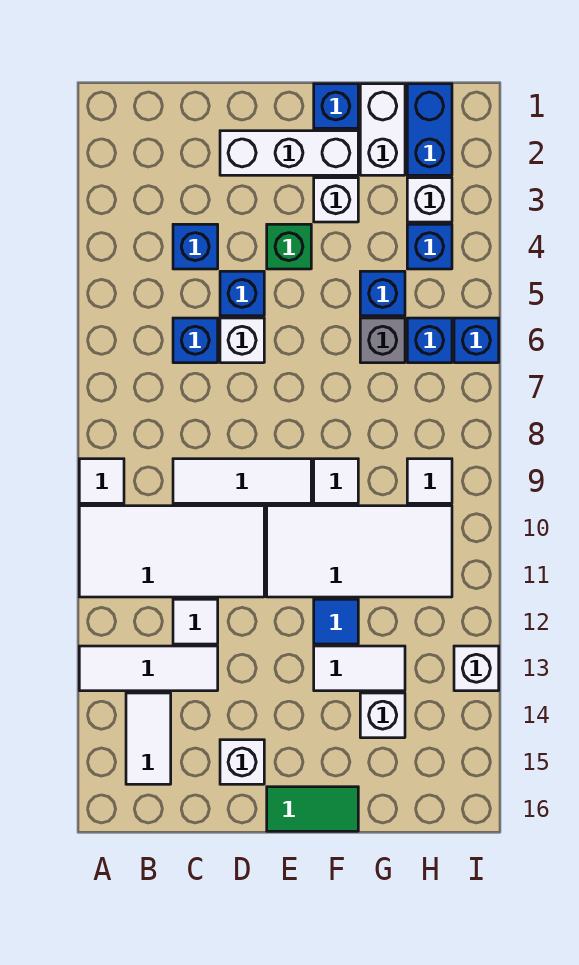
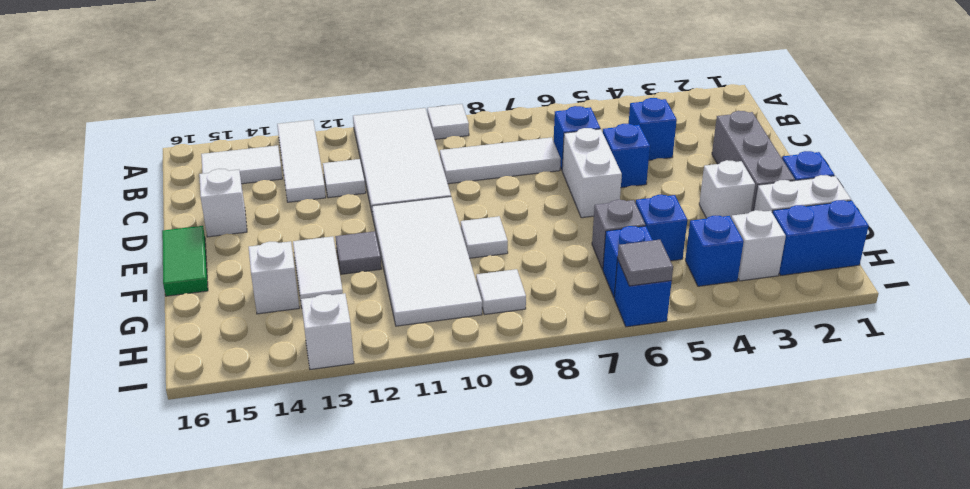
white tile C9:E9 level 1 -> white tile C7:C9 level 1
white brick D2:F2 level 1 -> grey brick D2:F2 level 1
white brick D6 level 1 -> white brick D6:E6 level 1
green brick E4 level 1 -> none
blue tile F12 level 1 -> grey tile F12 level 1
none -> grey tile I6 level 2

